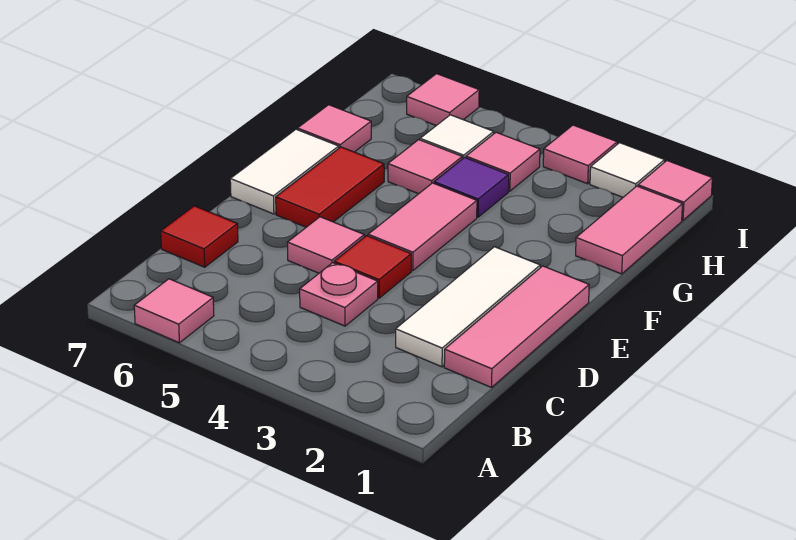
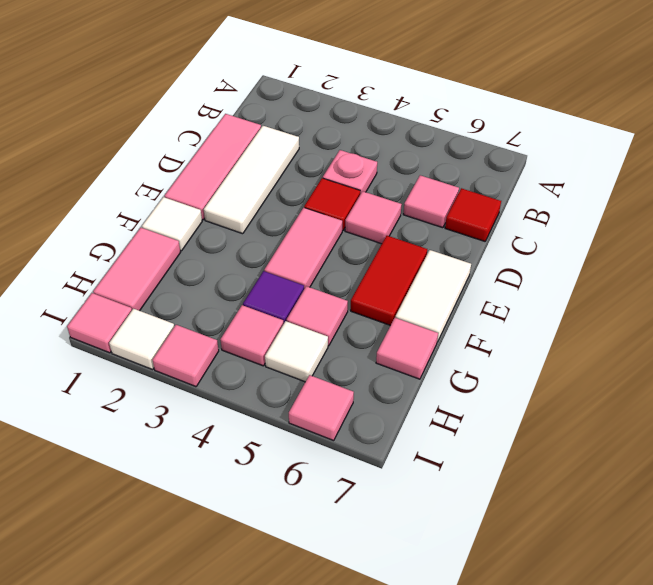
pink tile A6 level 1 -> pink tile C6 level 1
none -> white tile F1 level 1

